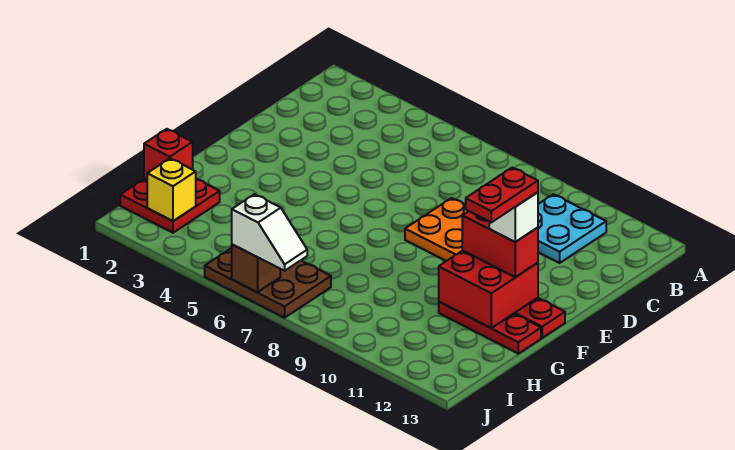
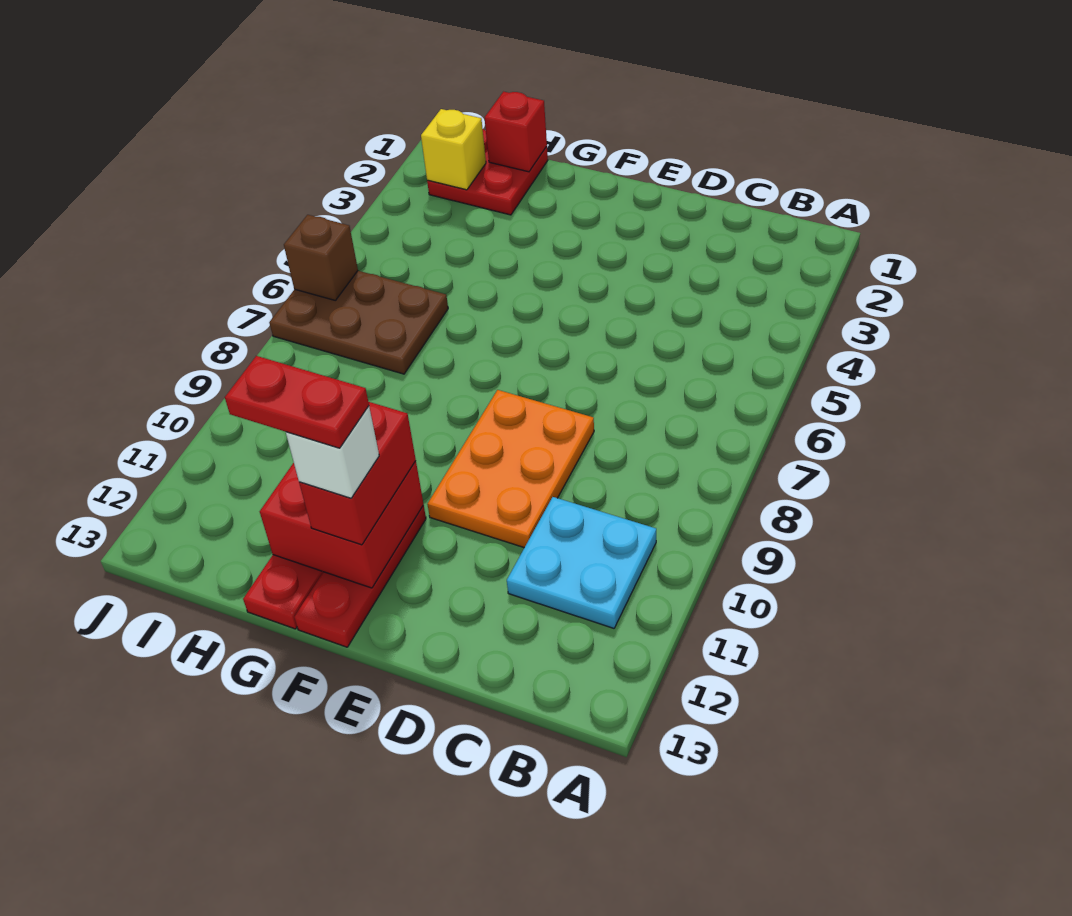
brown plate I5:J7 level 1 -> brown plate H6:J7 level 1
white slope J6:J7 level 3 top 6 -> none

